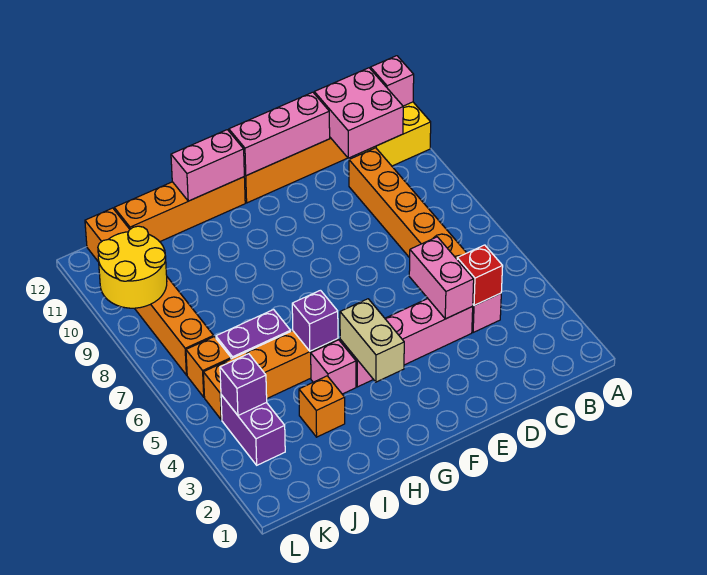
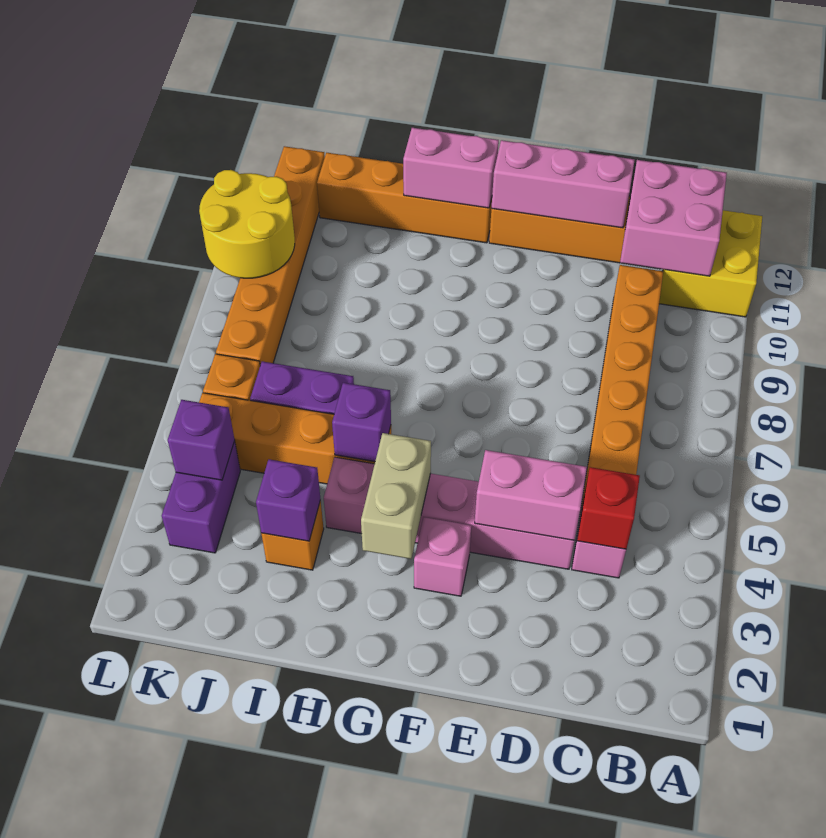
pink brick A12 level 2 -> pink brick F3 level 1
pink brick D4:D5 level 2 -> pink brick D4:E4 level 2
none -> purple brick I3 level 2

